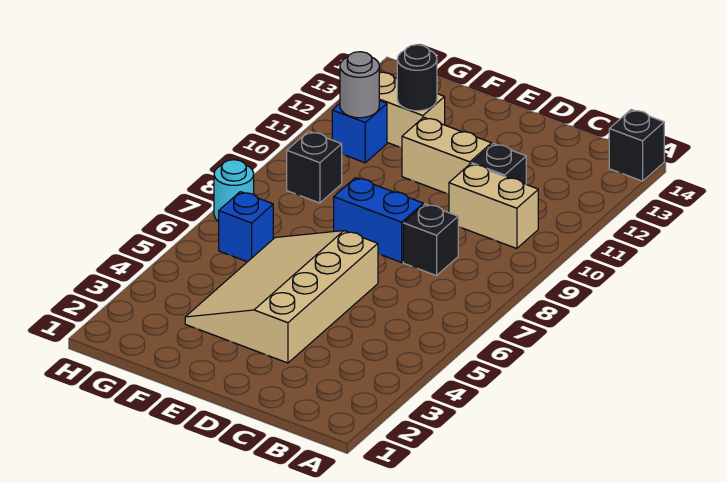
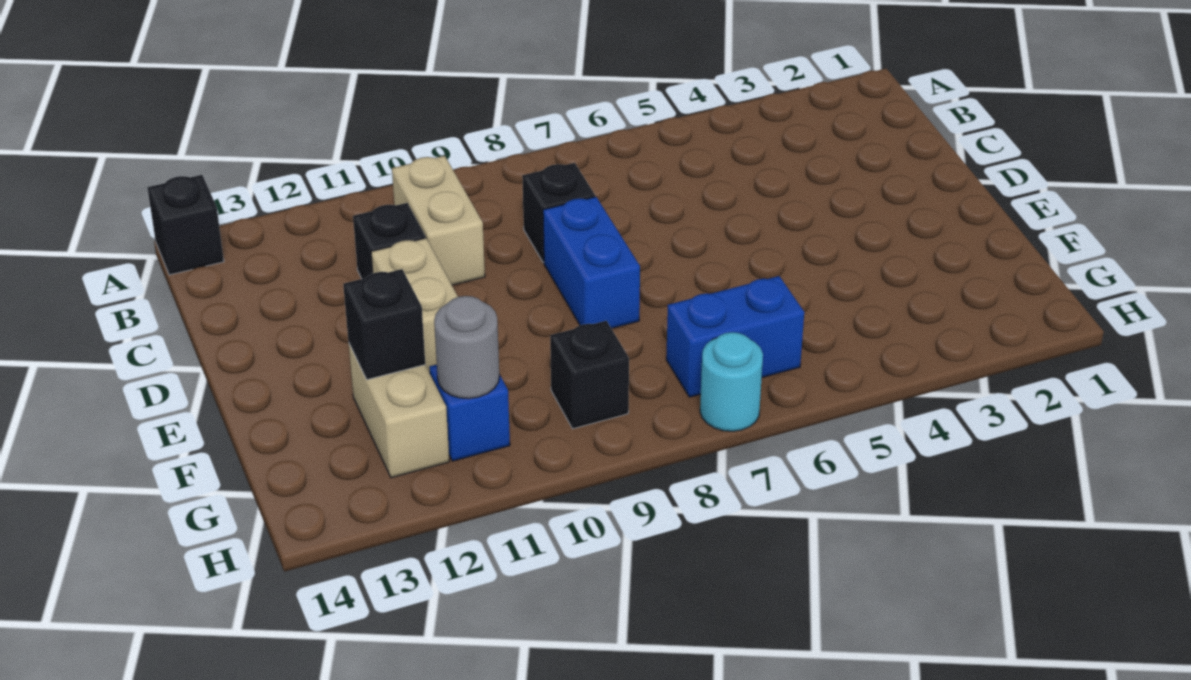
tan slope D3:F6 level 1 top D -> none
black round brick F12 level 2 -> black brick F12 level 2
blue brick G6 level 1 -> blue brick G6:G7 level 1

